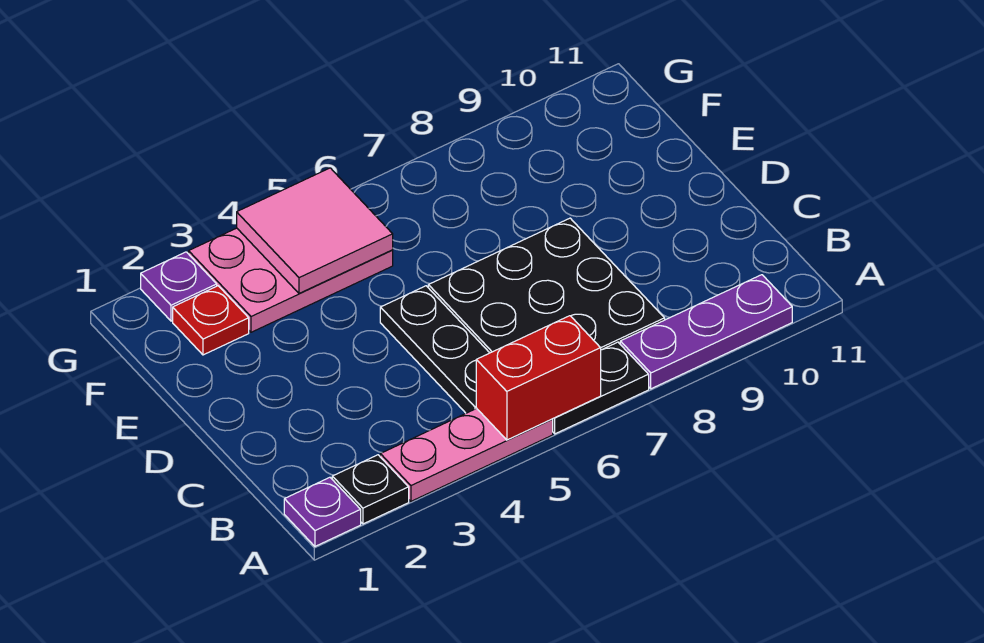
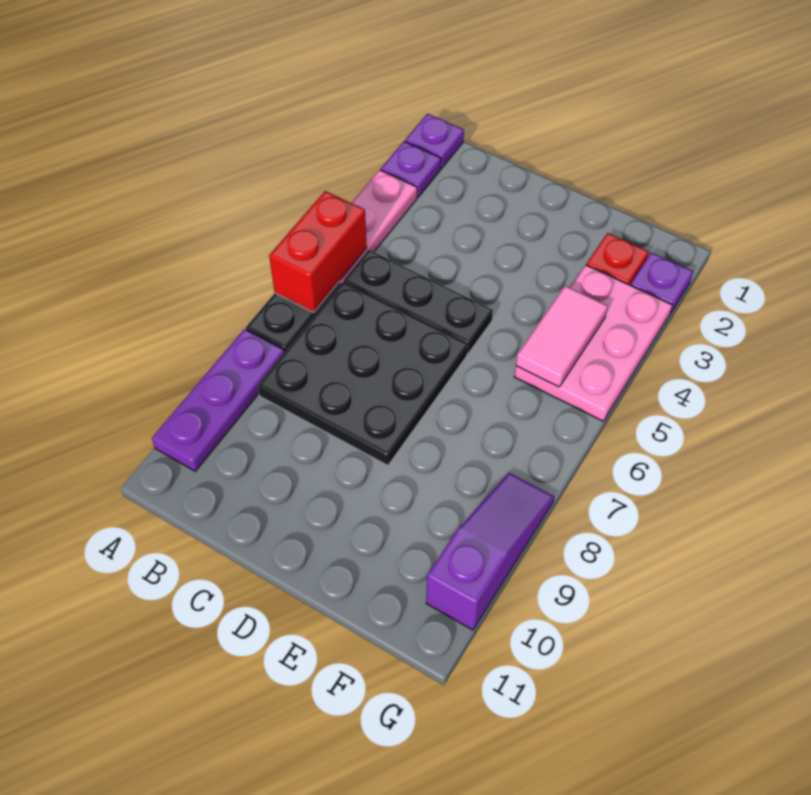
black plate A2 level 1 -> purple plate A2 level 1
pink tile F4:G5 level 2 -> pink tile F4:F5 level 2
none -> purple slope G8:G10 level 1 top 10

